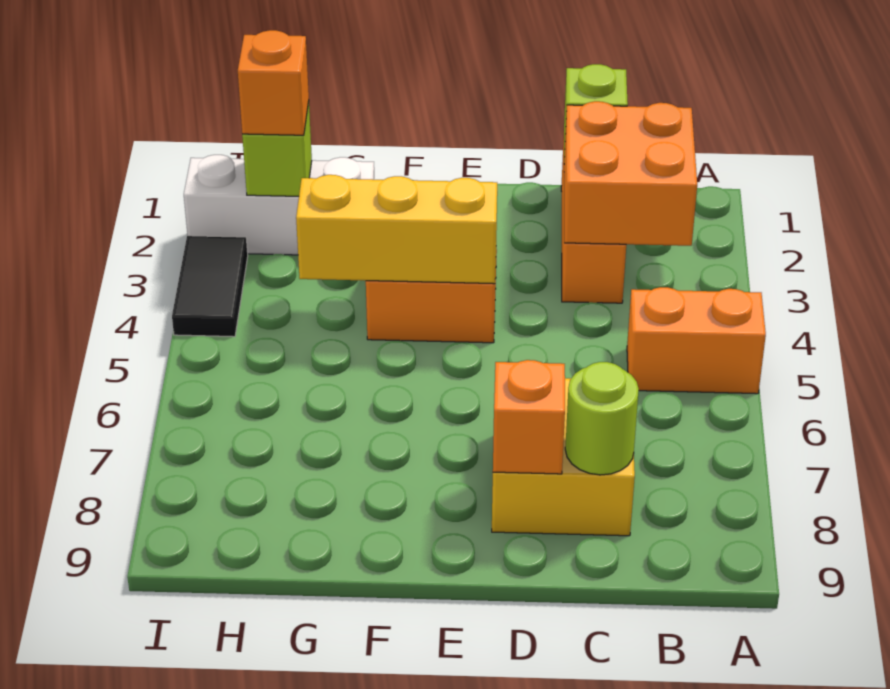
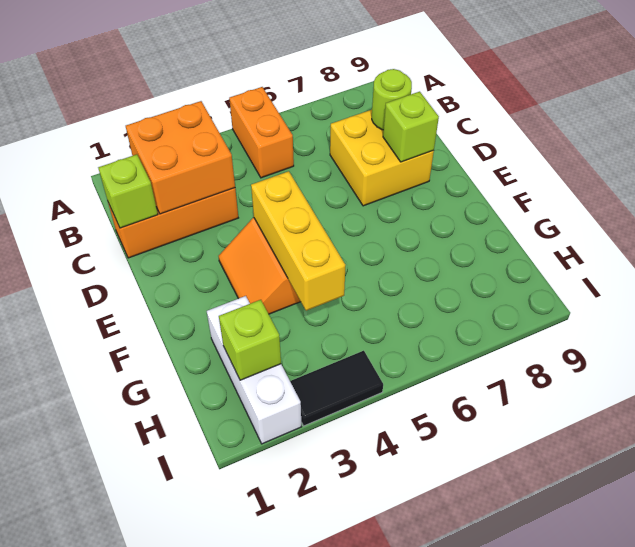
orange brick D8 level 2 -> lime brick D8 level 2
orange brick H2 level 3 -> none

